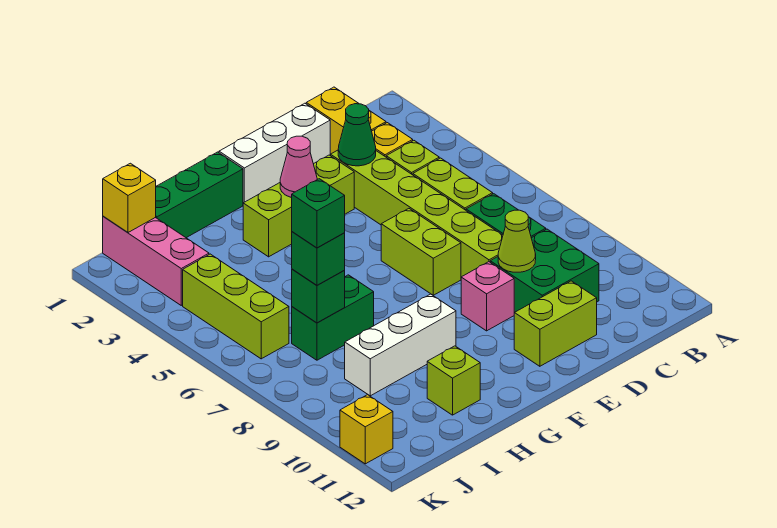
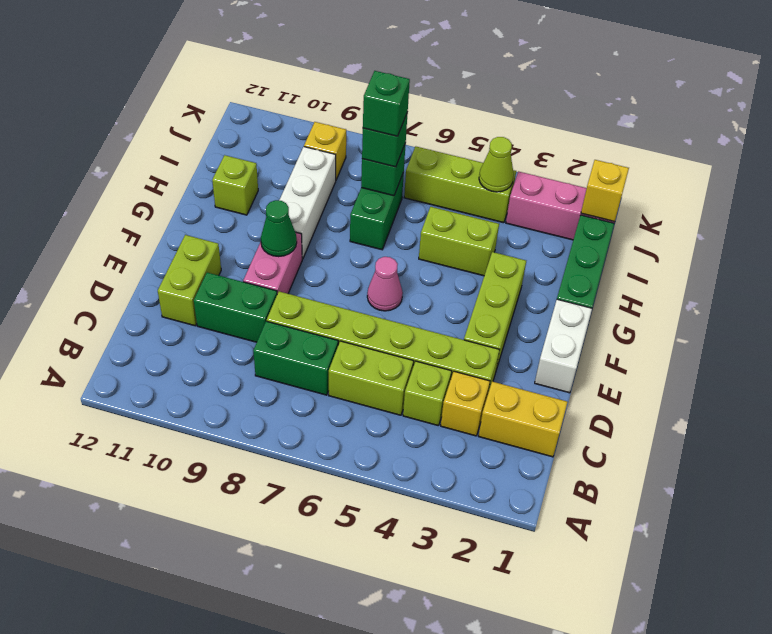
green brick C9:D10 level 1 -> green brick D9:D10 level 1
white brick D1:F1 level 1 -> white brick E1:F1 level 1
green cone D3 level 2 -> green cone F9 level 2
lime cone D9 level 2 -> lime cone J4 level 2
lime brick E6:E7 level 1 -> lime brick H4:H5 level 1
pink brick E9 level 1 -> pink brick E9:F9 level 1
pink cone F3 level 2 -> pink cone F6 level 1
yellow brick K11 level 1 -> yellow brick J9 level 1

